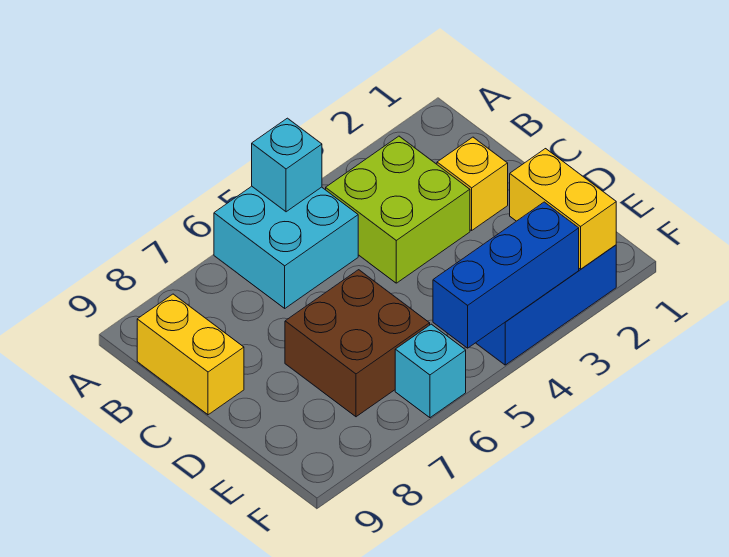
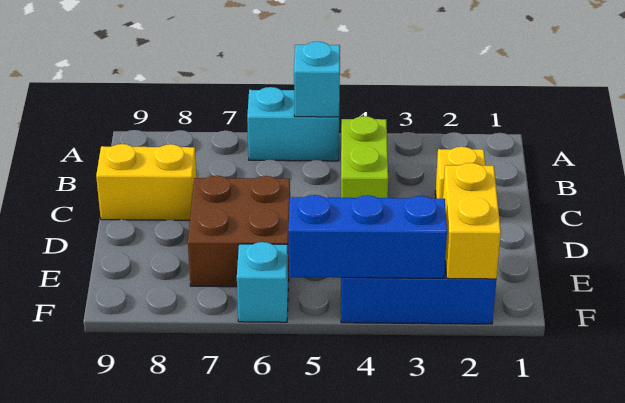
cyan brick A5:B6 level 1 -> cyan brick A5:A6 level 1
lime brick B3:C4 level 1 -> lime brick B4:C4 level 1
yellow brick B9:C9 level 1 -> yellow brick C8:C9 level 1

